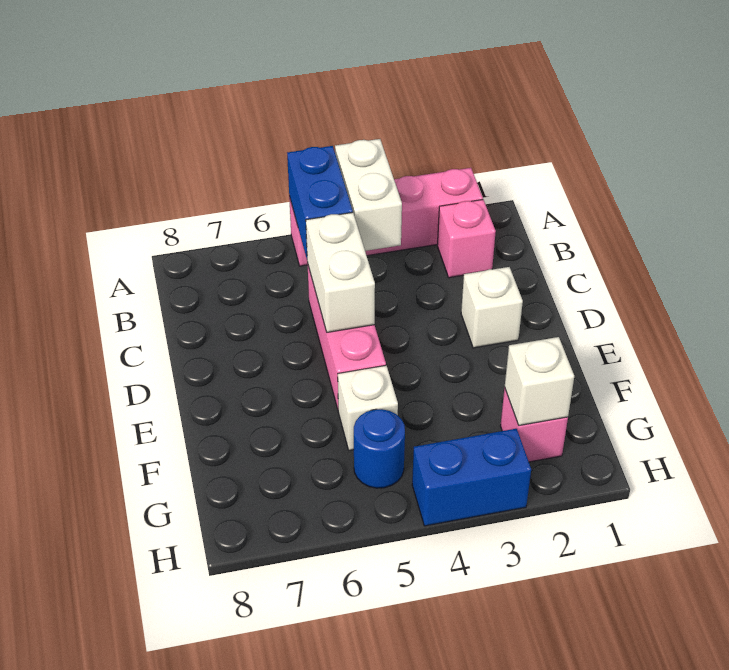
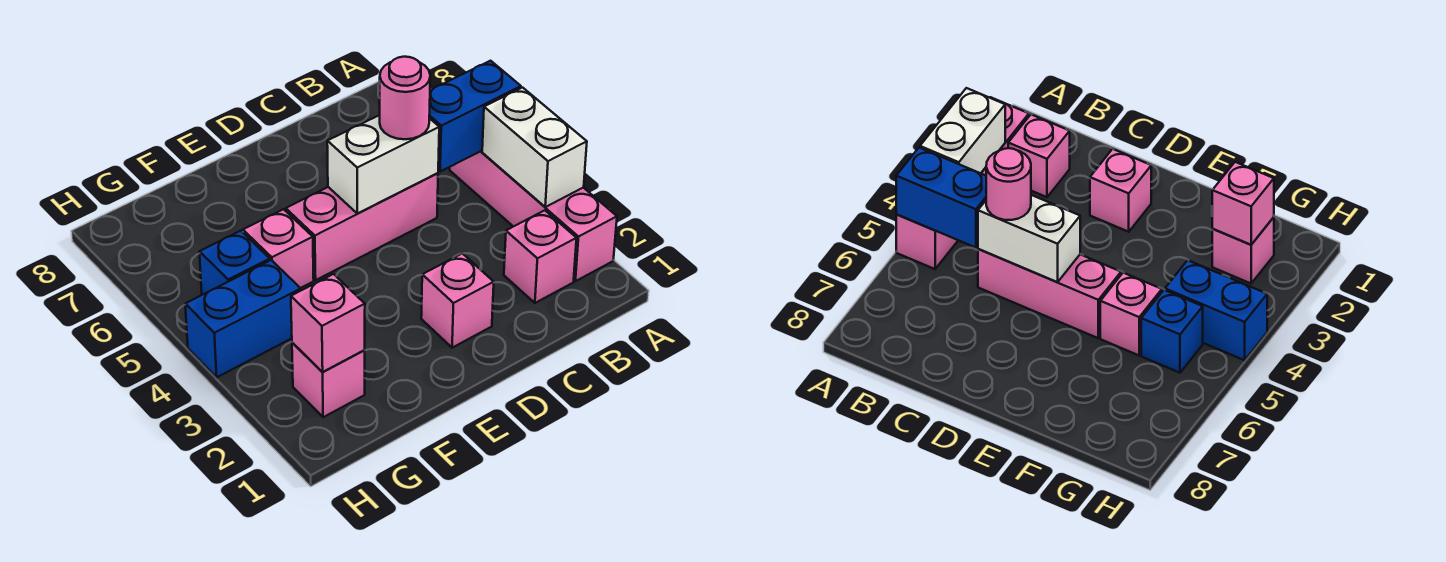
white brick A4:B4 level 2 -> white brick A3:A4 level 2
none -> pink round brick C5 level 3
white brick D2 level 1 -> pink brick D2 level 1
white brick F5 level 1 -> pink brick F5 level 1
white brick G2 level 2 -> pink brick G2 level 2
blue round brick G5 level 1 -> blue brick G5 level 1
blue brick H3:H4 level 1 -> blue brick G4:H4 level 1

